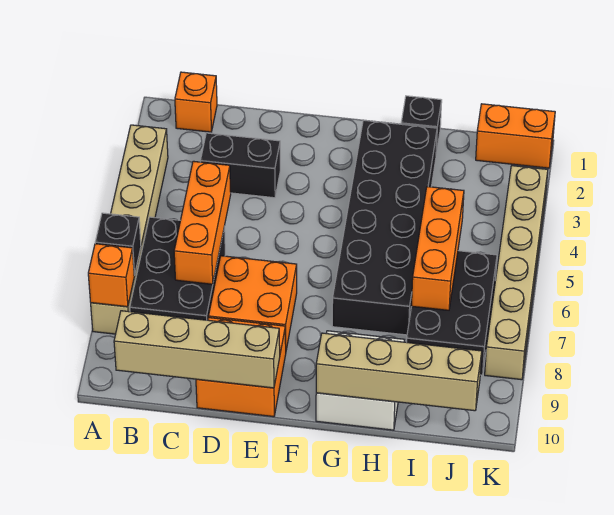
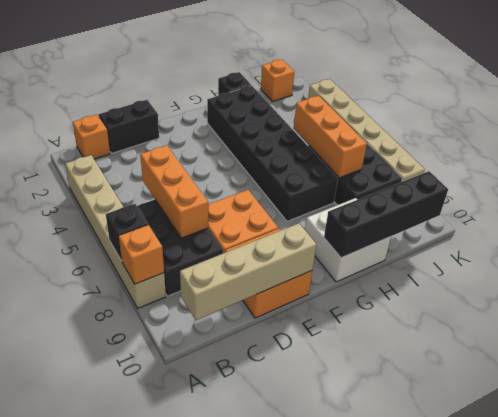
black brick C3:D3 level 1 -> black brick C1:D1 level 1
tan brick G10:J10 level 2 -> black brick G10:J10 level 2
orange brick J1:K1 level 1 -> orange brick J1 level 1

